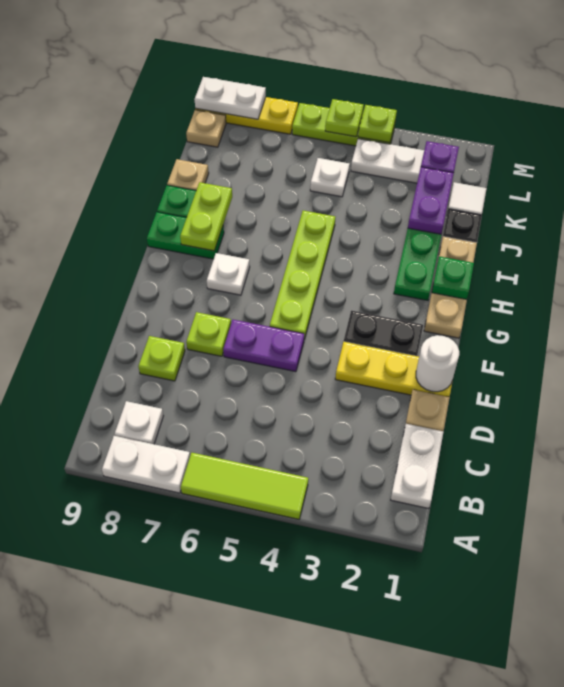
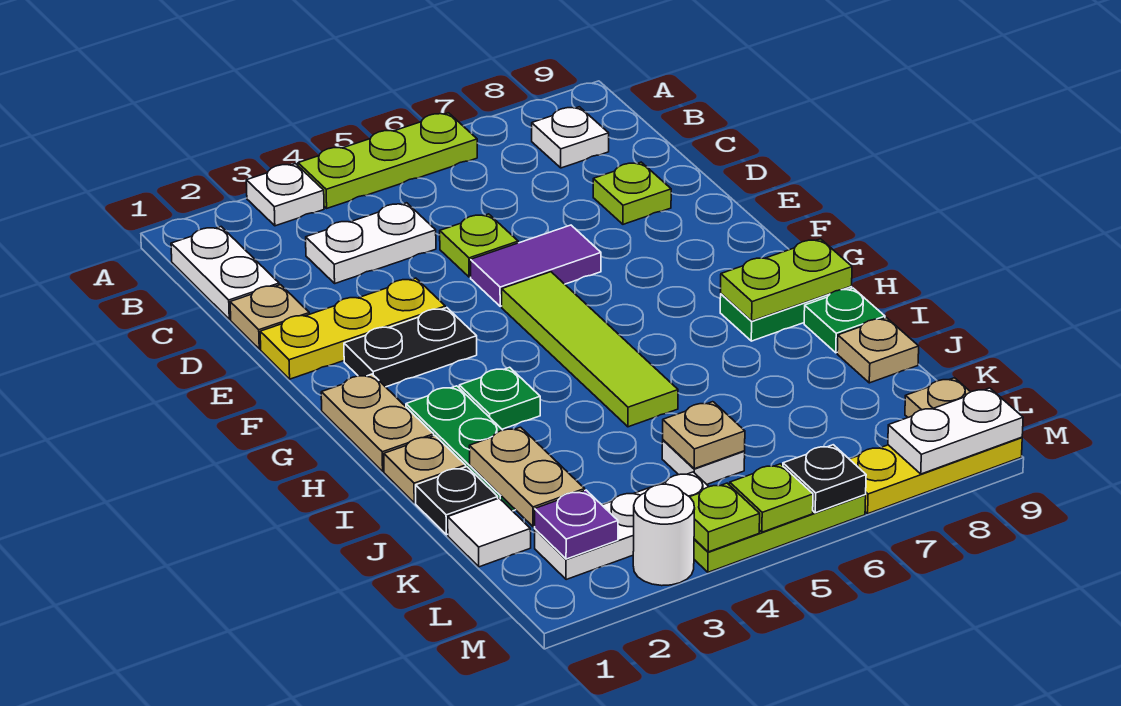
lime tile A4:A6 level 1 -> lime plate A4:A6 level 1
white plate A7:A8 level 1 -> white plate C3:C4 level 1
white round brick E1 level 2 -> white round brick M3 level 1
purple plate E5:E6 level 1 -> purple tile E5:E6 level 1
lime plate E7 level 1 -> lime plate D5 level 1
lime plate F5:I5 level 1 -> lime tile F5:I5 level 1
white plate G7 level 1 -> white plate A3 level 1
green plate H1 level 2 -> green plate H3 level 1
lime plate H8:I8 level 2 -> lime plate H8:H9 level 2
purple plate J2:K2 level 2 -> tan plate J2:K2 level 2
none -> tan plate K5 level 2
none -> black plate M6 level 2

